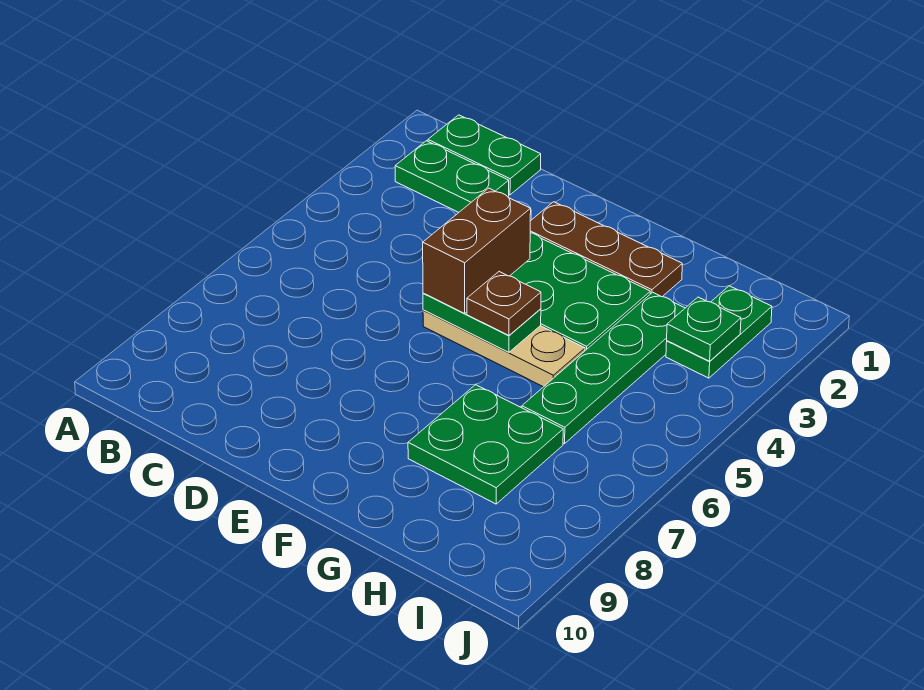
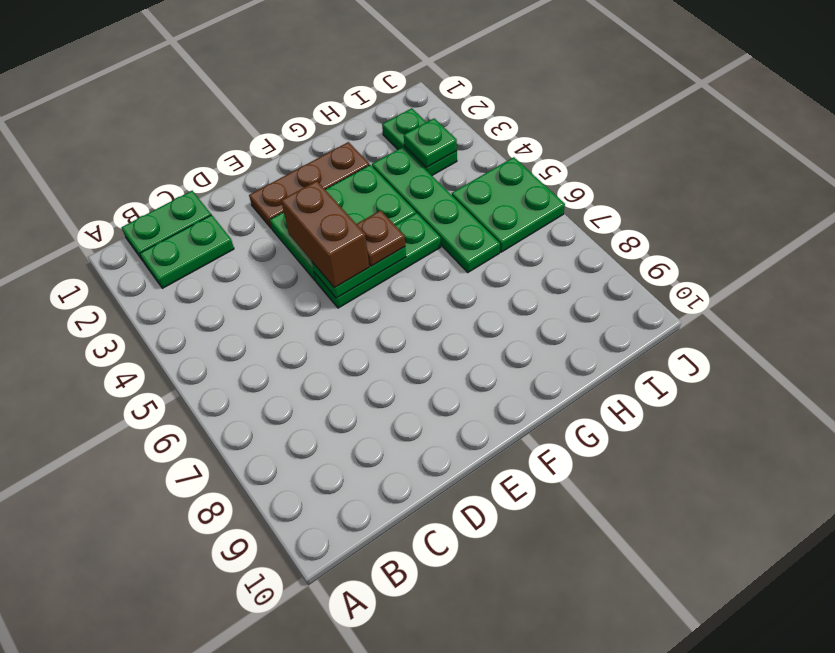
tan plate E5:G5 level 1 -> green plate E5:G5 level 1
green plate G7:H8 level 1 -> green plate I5:J6 level 1

